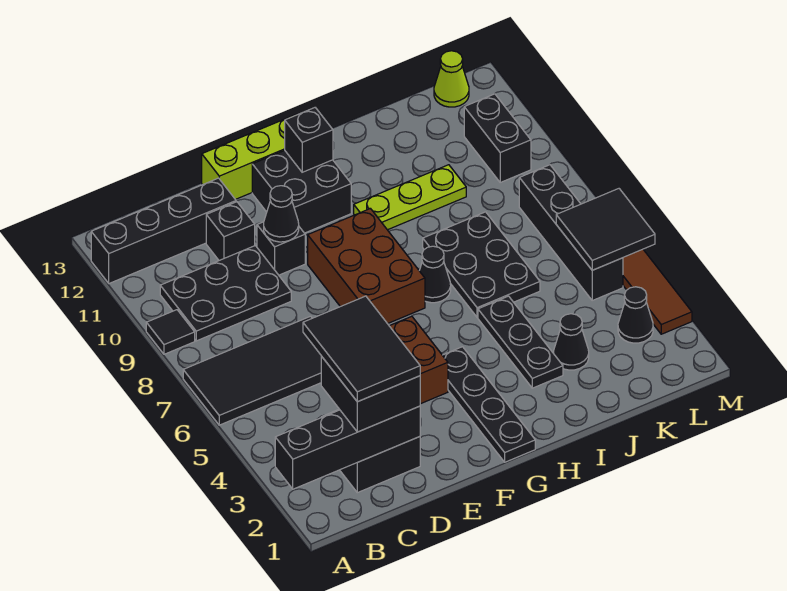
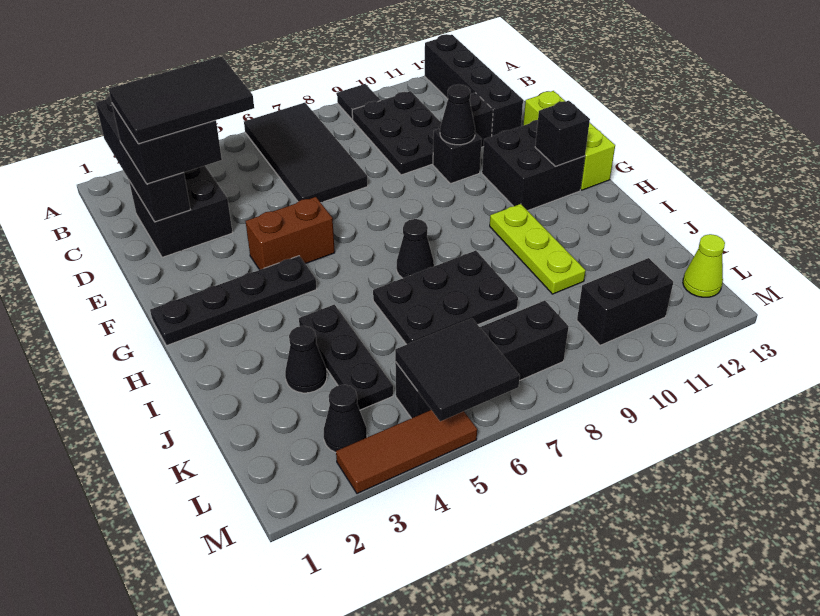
brown brick F7:G9 level 1 -> none
black plate I3:I5 level 1 -> black plate I4:K4 level 1

